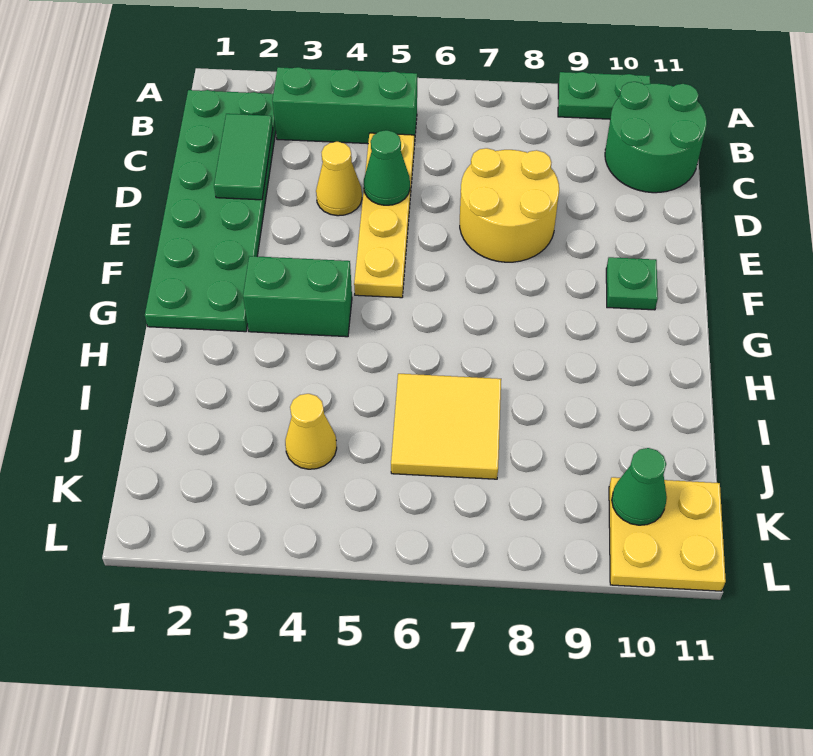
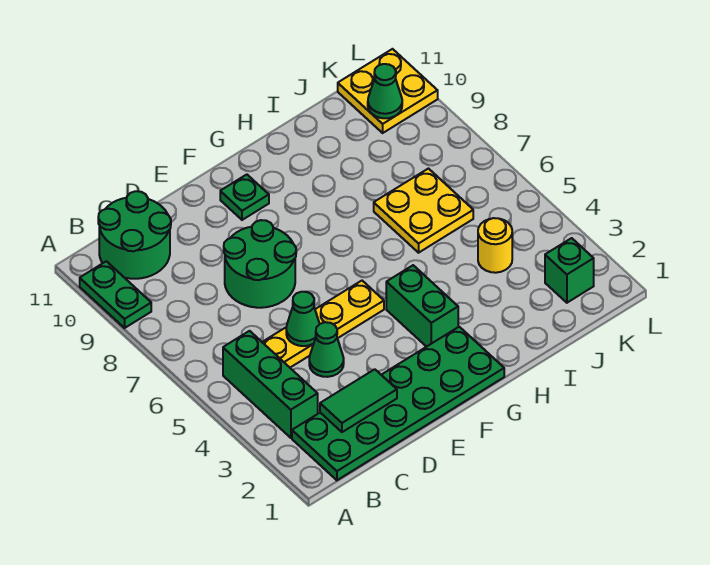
yellow cone D4 level 1 -> green cone D4 level 1
yellow round brick D7:E8 level 1 -> green round brick D7:E8 level 1
yellow tile I6:J7 level 1 -> yellow plate I6:J7 level 1
yellow cone J4 level 1 -> yellow round brick J4 level 1
none -> green brick K2 level 1

